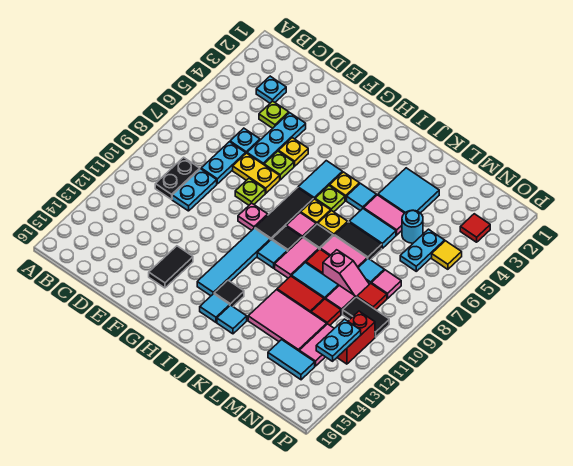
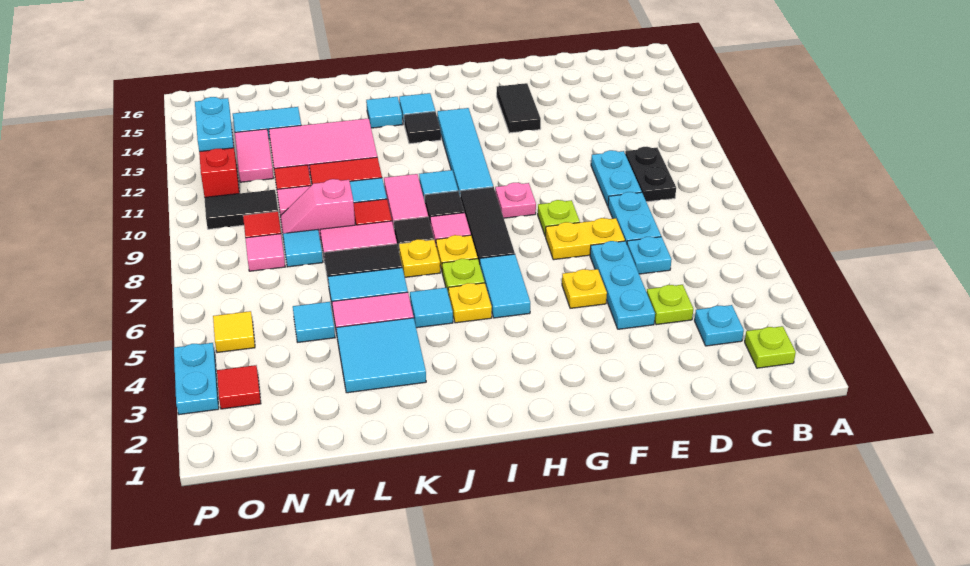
lime plate F6 level 1 -> lime plate B2 level 1
cyan round brick M5 level 1 -> cyan tile M5 level 1
cyan plate N5:N6 level 1 -> cyan plate P3:P4 level 1

